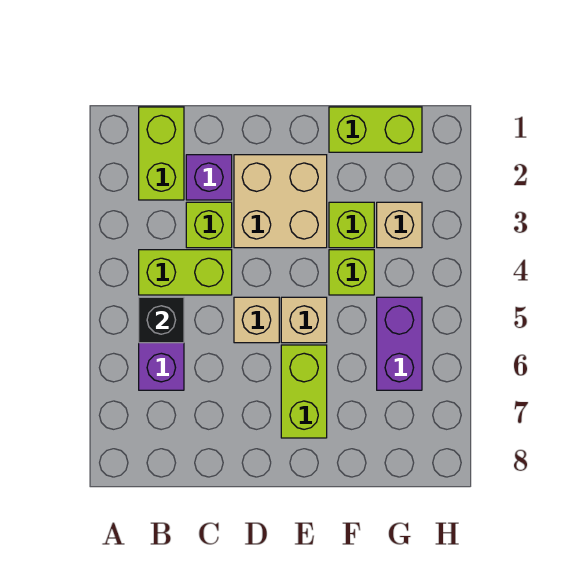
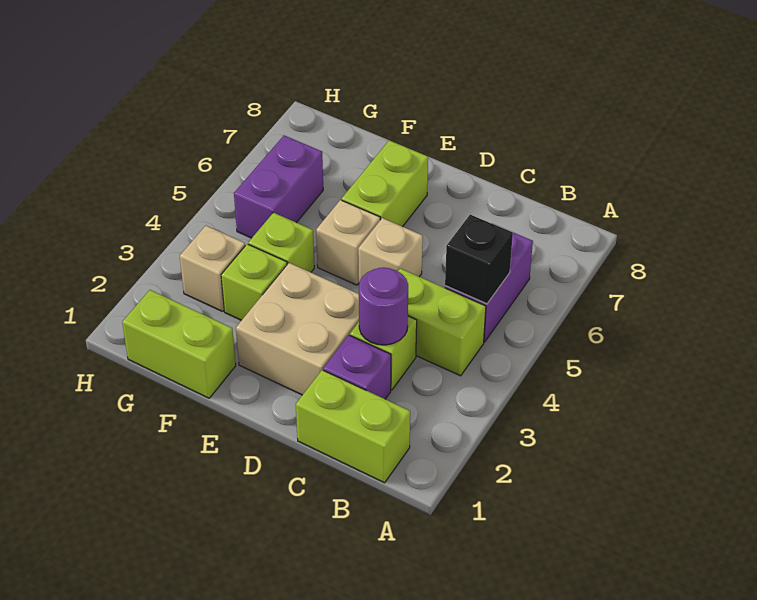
lime brick B1:B2 level 1 -> lime brick B1:C1 level 1
none -> purple round brick C3 level 2

